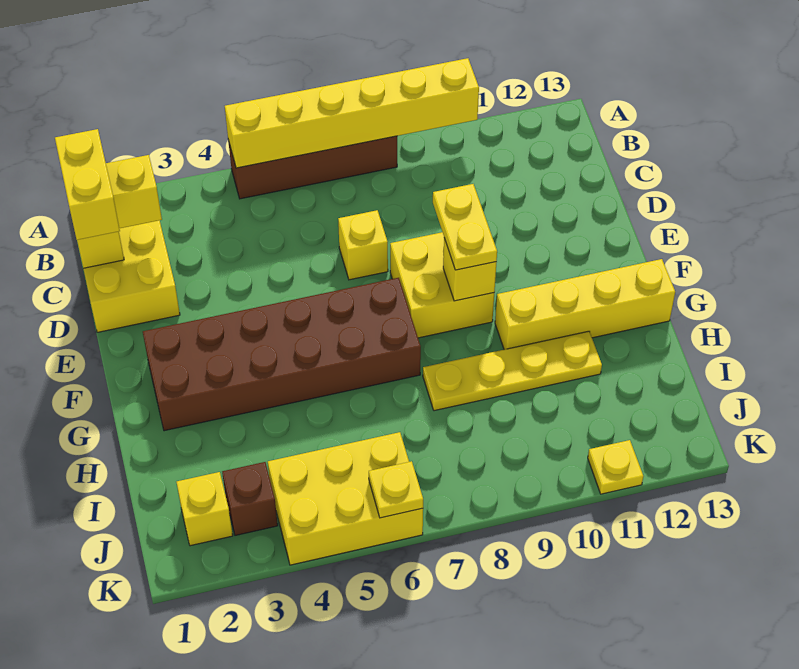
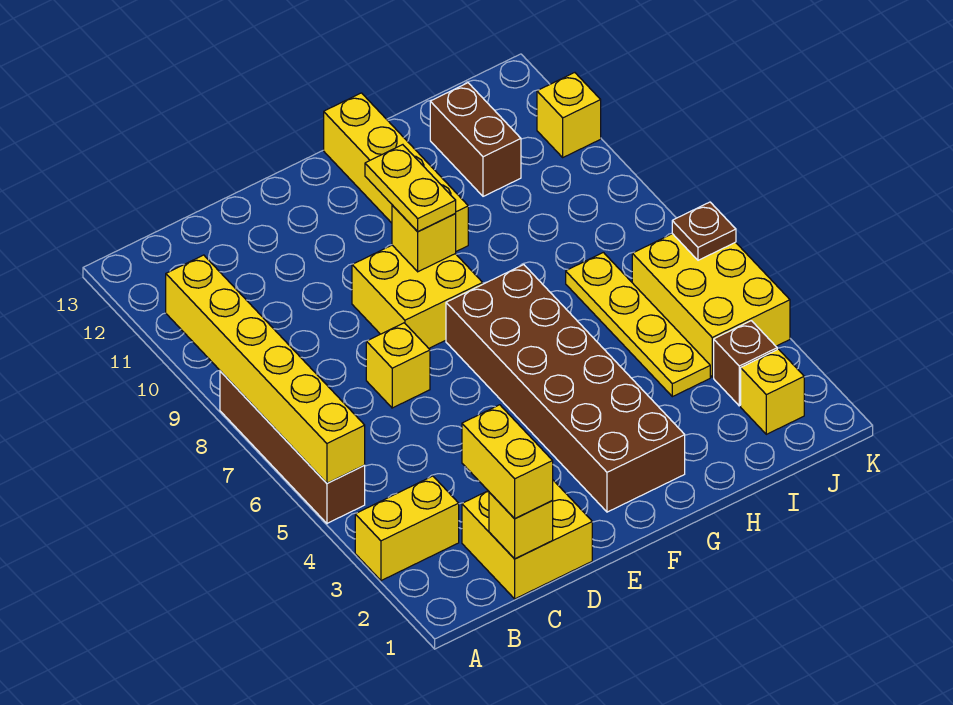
yellow brick C1:D1 level 4 -> yellow brick A3:B3 level 1
yellow plate E9:F9 level 3 -> yellow plate F9:F10 level 3
yellow plate H8:H11 level 1 -> yellow plate I4:I7 level 1
none -> brown brick I11:I12 level 1
yellow plate K6 level 2 -> brown plate K6 level 2
yellow plate K11 level 1 -> yellow brick K11 level 1

